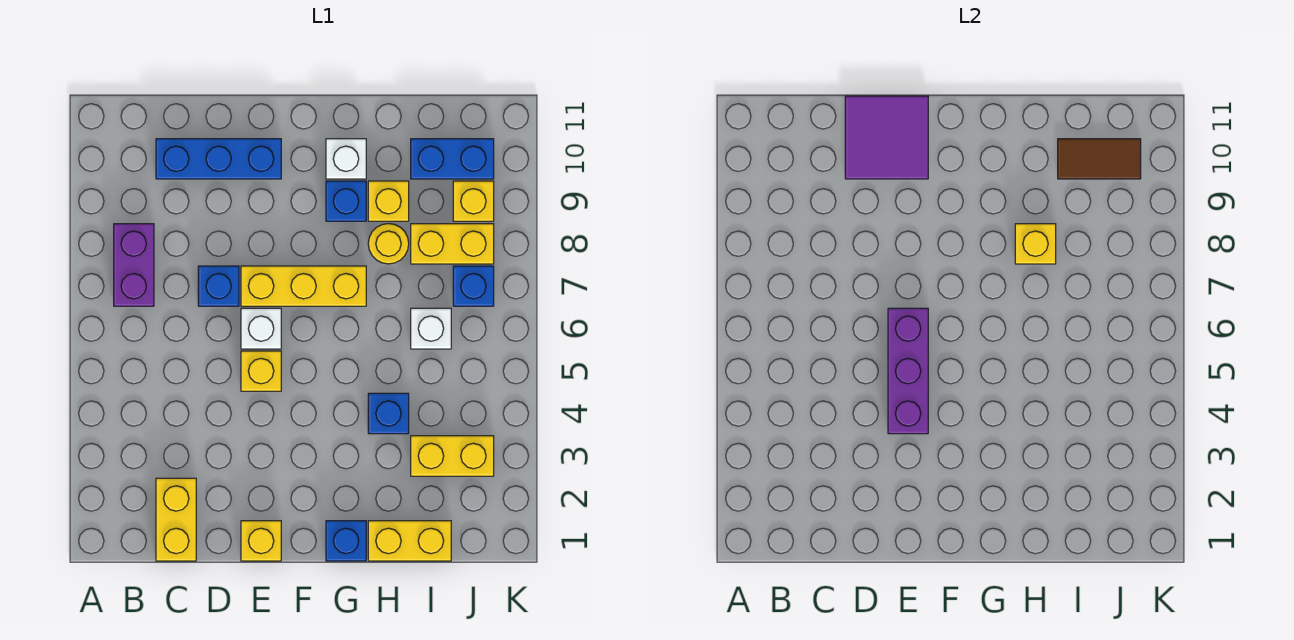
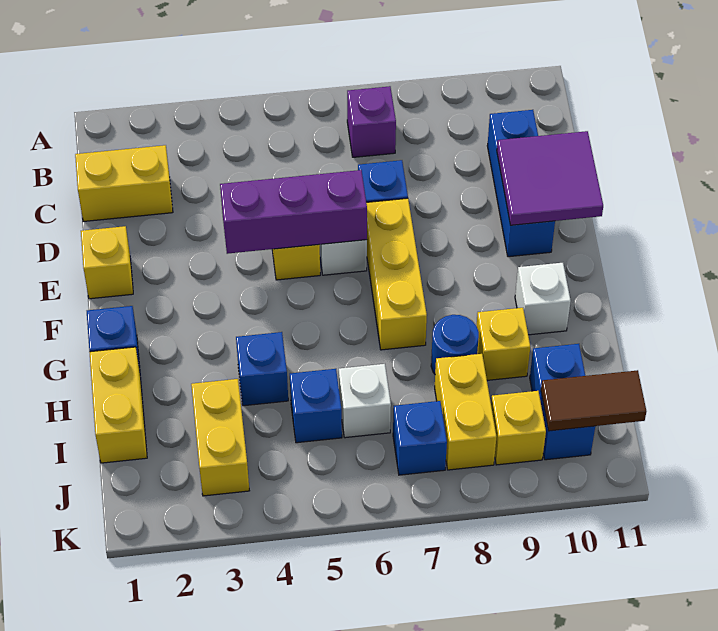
purple brick B7:B8 level 1 -> purple brick B7 level 1
blue brick G9 level 1 -> blue brick I5 level 1
yellow round brick H8 level 1 -> blue round brick H8 level 1
yellow brick H8 level 2 -> none
brown tile I10:J10 level 2 -> brown tile J10:J11 level 2

